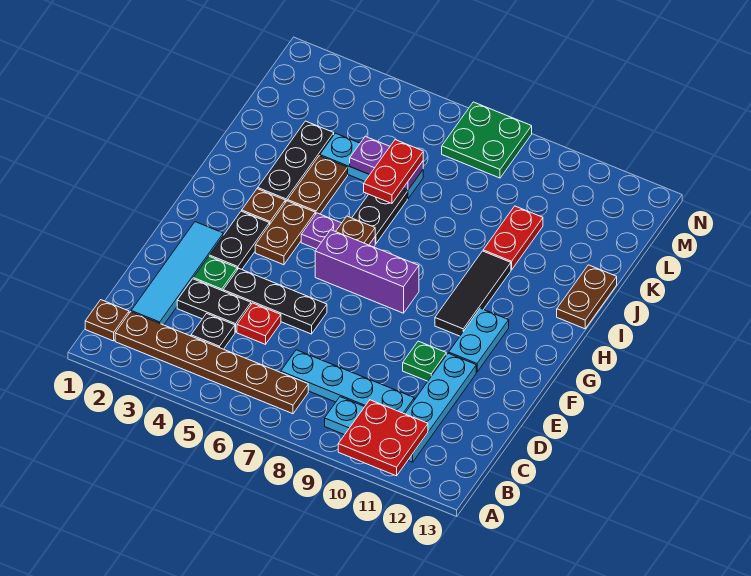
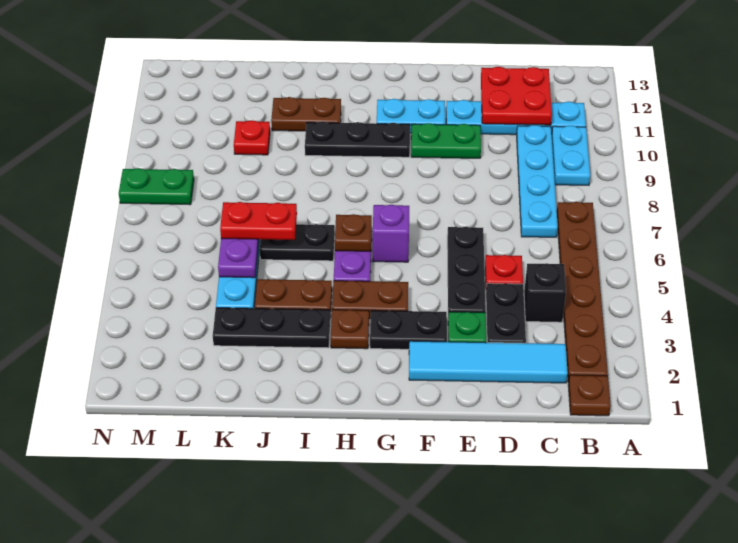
red plate A10:B11 level 2 -> red plate C11:D12 level 2
black plate C4 level 1 -> black brick C4 level 1
green plate E10 level 1 -> green plate E10:F10 level 1
purple brick G6:G8 level 1 -> purple brick G6 level 1
black tile G10:I10 level 1 -> black plate G10:I10 level 1
brown plate I13:J13 level 1 -> brown plate I11:J11 level 1
red plate J10:K10 level 1 -> red plate K10 level 1
green plate M7:N8 level 1 -> green plate M8:N8 level 1

